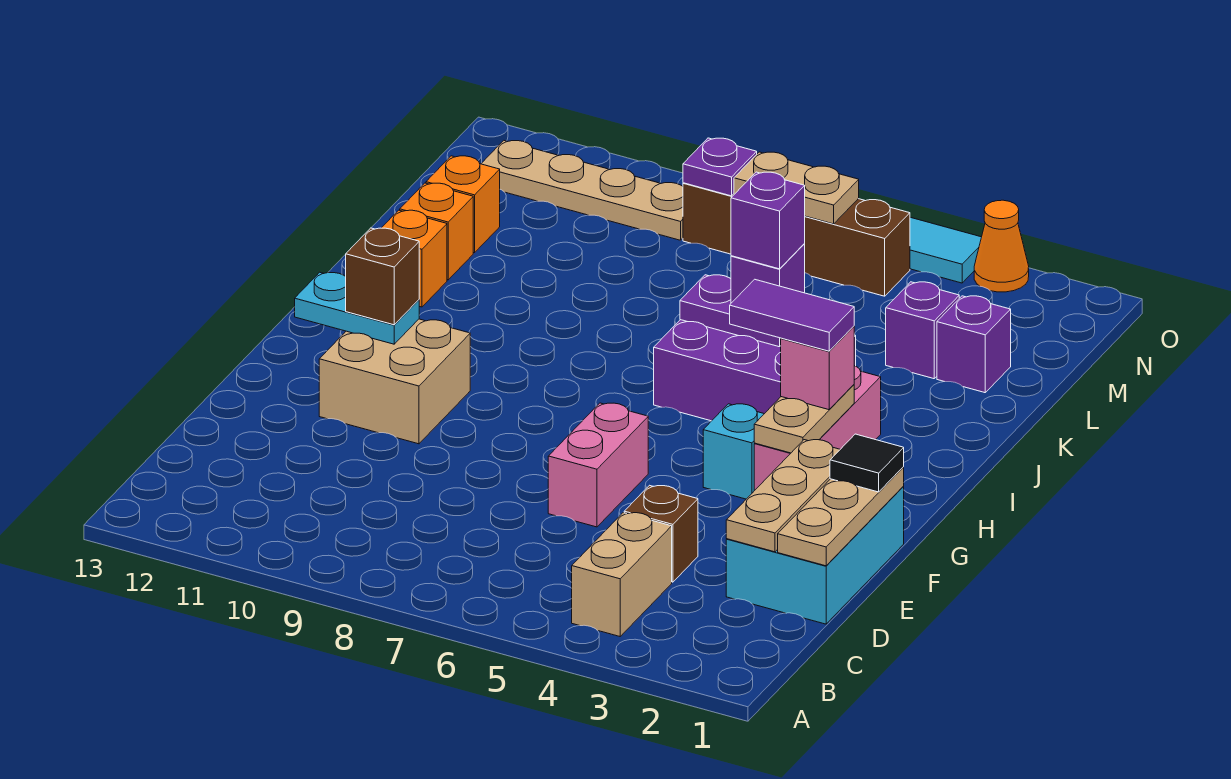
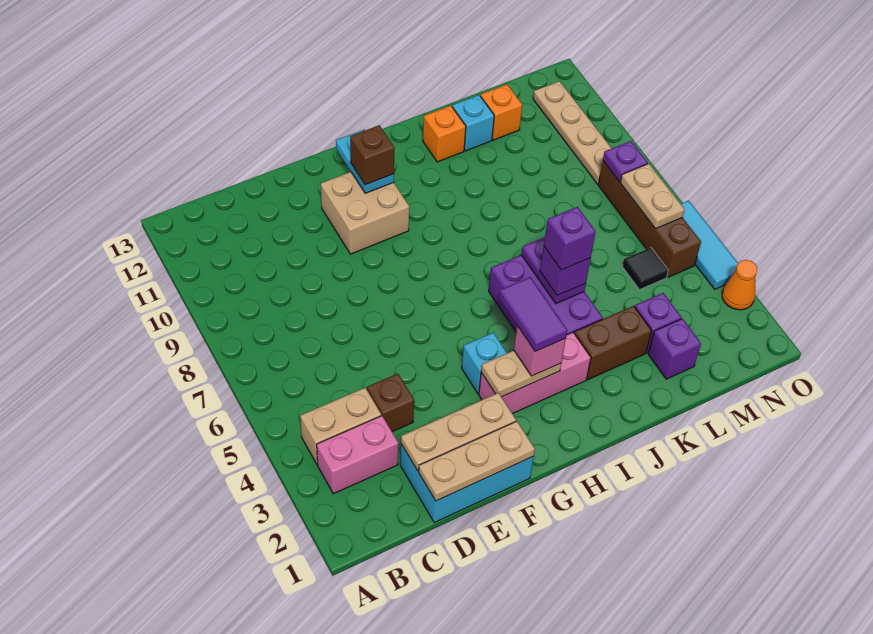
pink brick E6:F6 level 1 -> pink brick B3:C3 level 1
black tile F1 level 3 -> black tile M5 level 1
none -> brown brick J3:K3 level 1
orange brick K12 level 1 -> cyan brick K12 level 1

